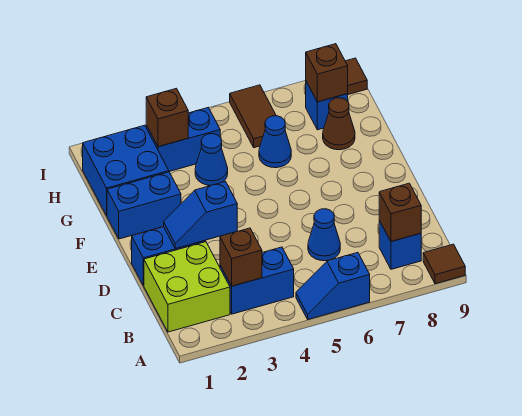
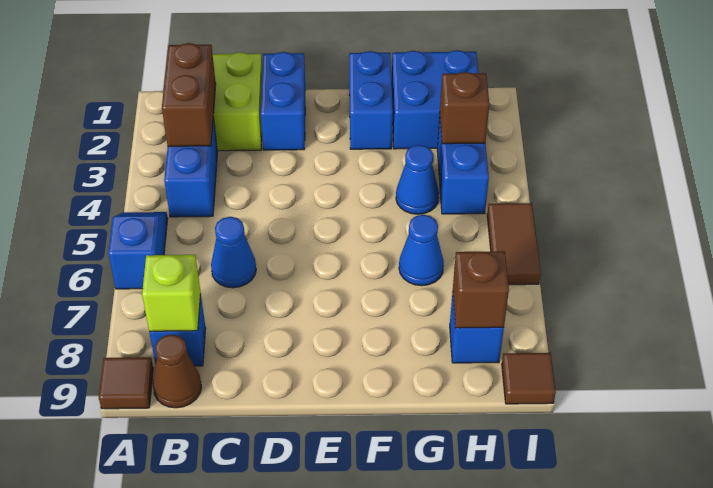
brown brick B3 level 2 -> brown brick B2:B3 level 2
brown brick B8 level 2 -> lime brick B8 level 2
blue slope D2:D3 level 2 top 3 -> none
brown cone G8 level 1 -> brown cone B9 level 1
brown tile H6:I6 level 1 -> brown tile I5:I6 level 1

